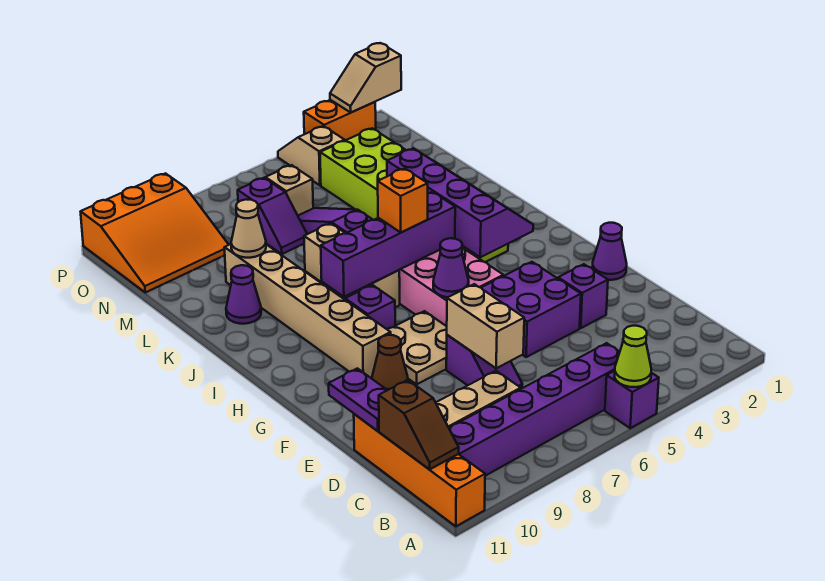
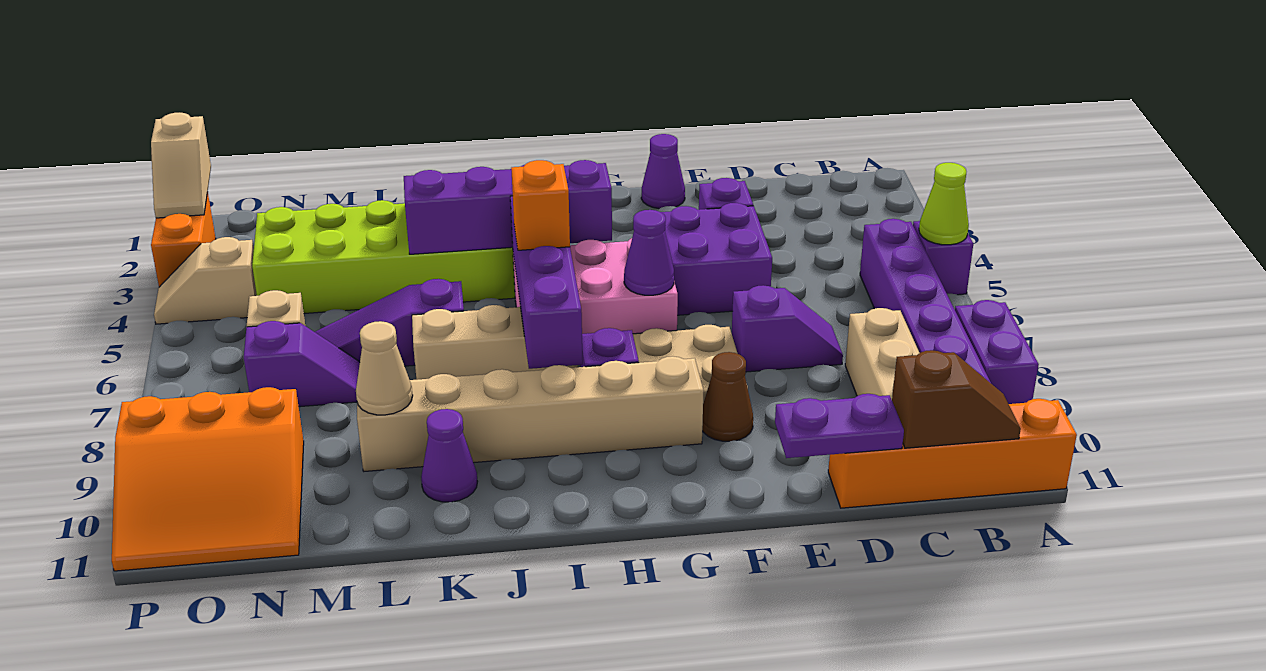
none -> purple brick A8:A9 level 1
tan brick D7:E7 level 2 -> none
orange slope N9:P11 level 1 top P -> orange slope N9:P11 level 1 top 9

